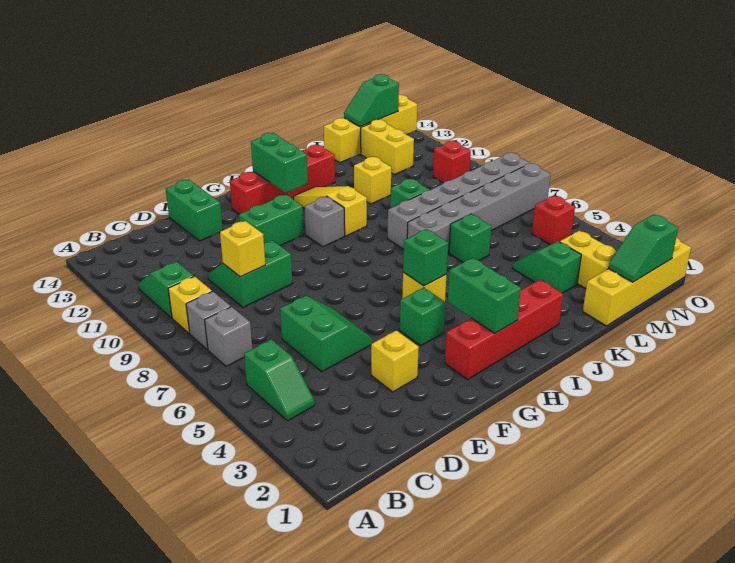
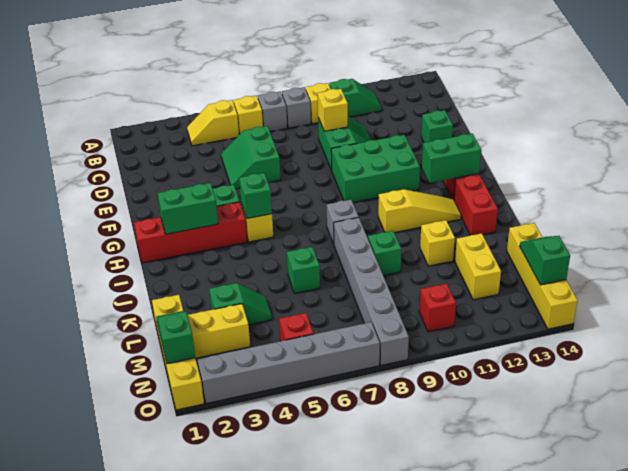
green slope B4:B5 level 1 top 5 -> yellow slope B4:B5 level 1 top 5
green slope D5:E6 level 1 top D -> green slope D5:E6 level 1 top 6
yellow brick E3 level 1 -> yellow brick B6 level 1
green brick E13:E14 level 1 -> green brick E13 level 1
green brick F11:G11 level 1 -> green brick F9:G11 level 1
red brick G2:J2 level 1 -> red brick H1:H4 level 1
grey brick H10 level 1 -> grey brick I8 level 1
grey brick J7:O7 level 1 -> grey brick O2:O7 level 1
yellow brick M12:M13 level 1 -> yellow brick L12:M12 level 1

